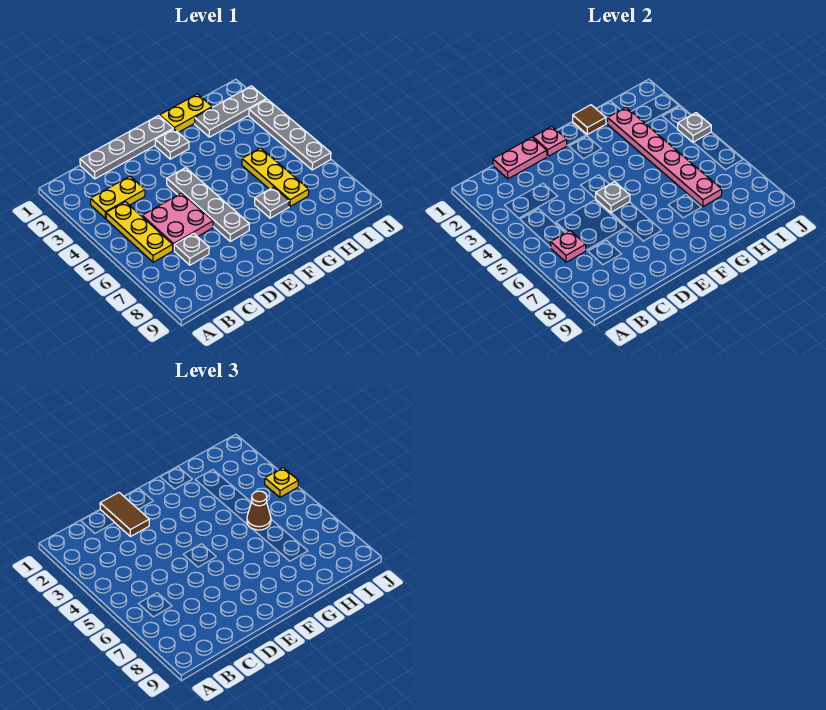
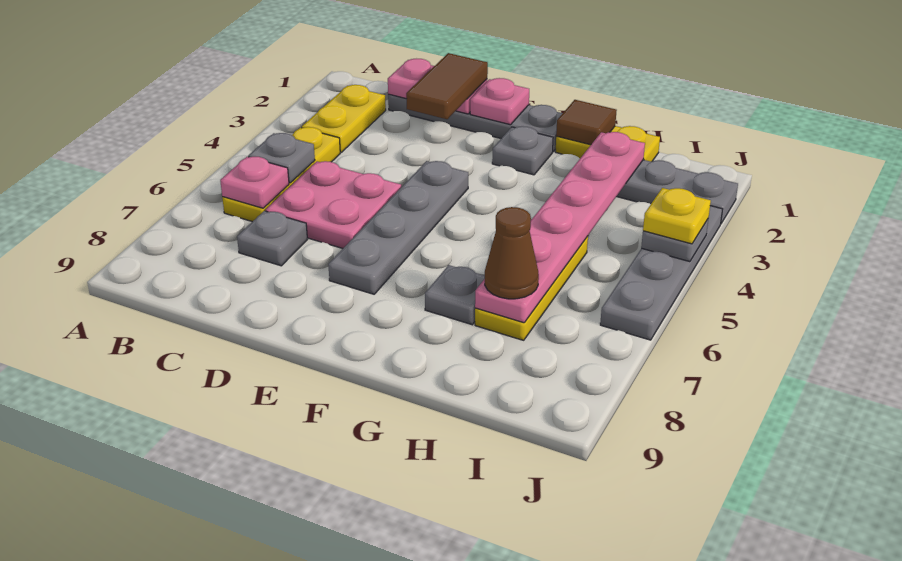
yellow plate B3:C3 level 1 -> yellow plate B2:B3 level 1
grey plate E5 level 2 -> grey plate B5 level 2
brown cone H5 level 3 -> brown cone H7 level 3

